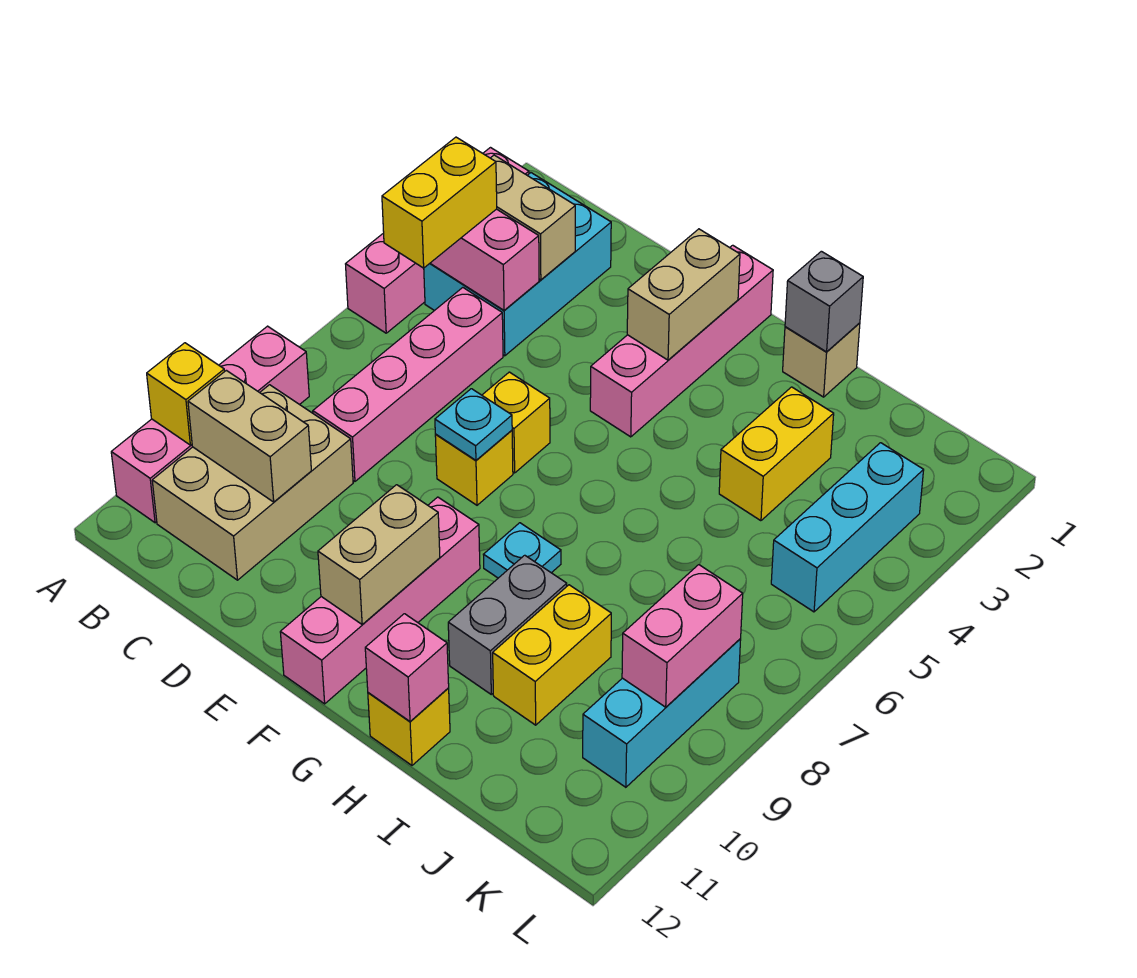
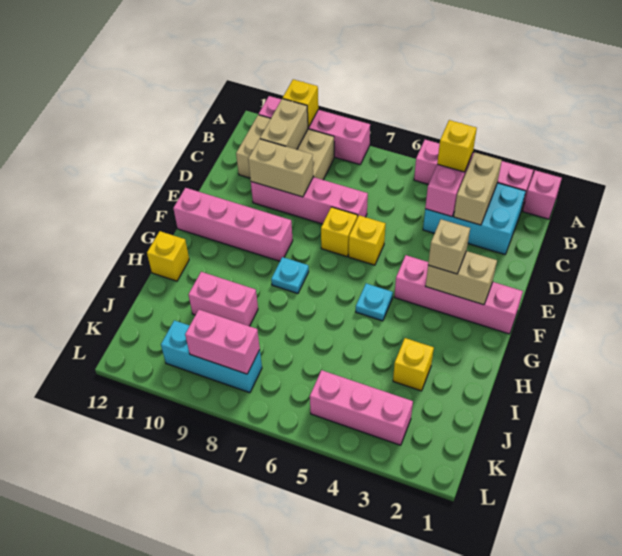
yellow brick B4:B5 level 3 -> yellow brick B4 level 3
pink brick C5:C8 level 1 -> pink brick D7:D10 level 1
cyan plate E7 level 2 -> cyan plate G5 level 1
tan brick F10:F11 level 2 -> tan brick D9:D10 level 2
tan brick H1 level 1 -> tan brick F3 level 3
grey brick H1 level 2 -> none
grey brick H9:H10 level 1 -> none
pink brick H12 level 2 -> pink brick A1 level 1
yellow brick I3:I4 level 1 -> yellow brick I3 level 1
yellow brick I9:I10 level 1 -> pink brick I9:I10 level 1
cyan brick K3:K5 level 1 -> pink brick K3:K5 level 1

